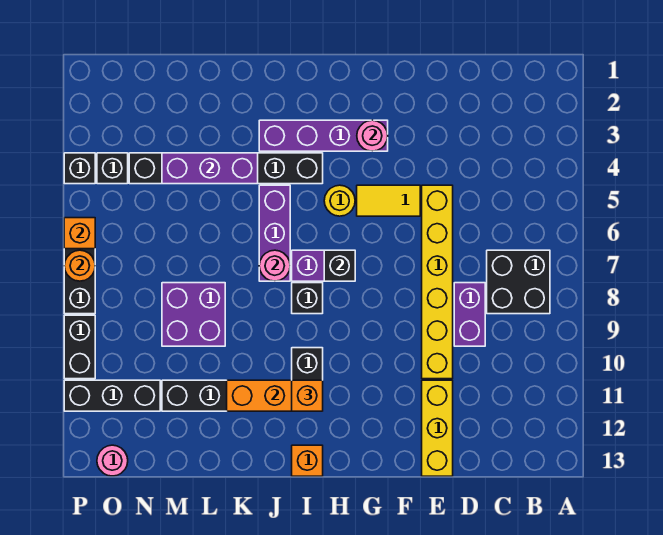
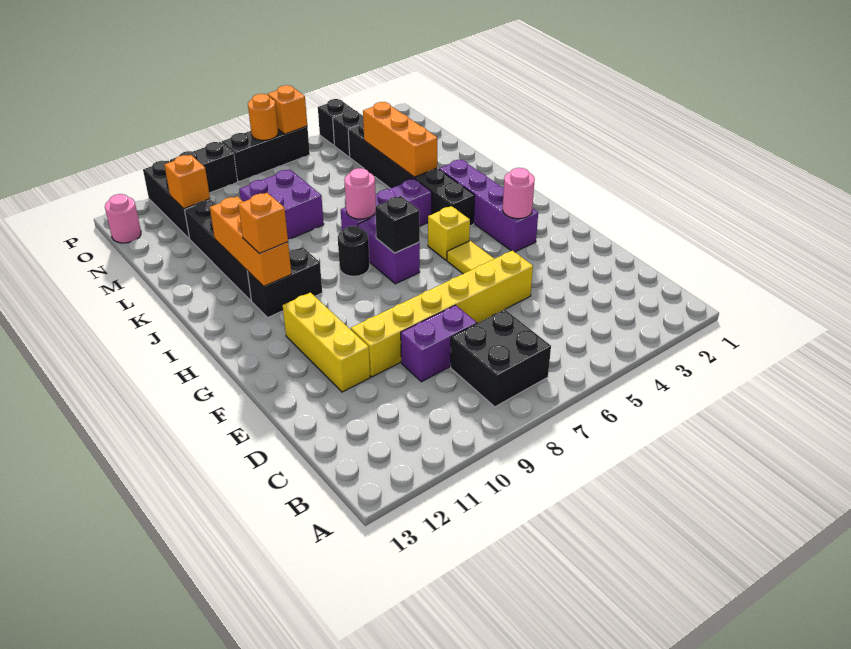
yellow brick E11:E13 level 1 -> yellow brick E11:G11 level 1
yellow round brick H5 level 1 -> yellow brick H5 level 1
black brick I8 level 1 -> black round brick I8 level 1
orange brick I13 level 1 -> orange brick N11 level 2
purple brick K4:M4 level 2 -> orange brick K4:M4 level 2

